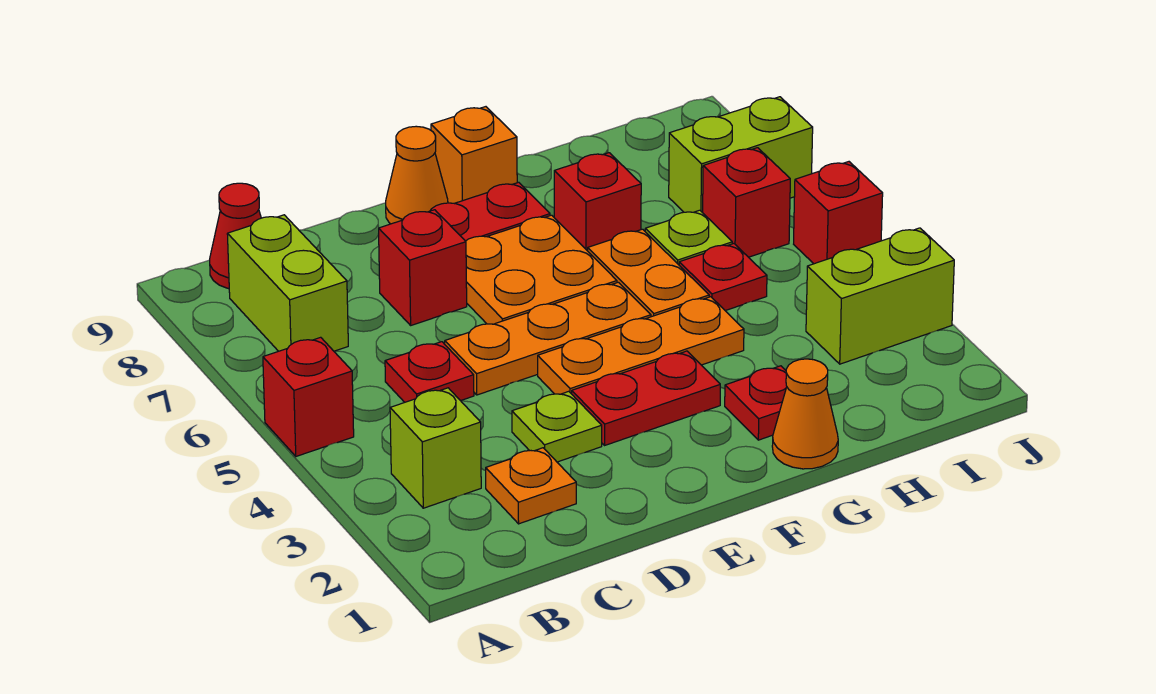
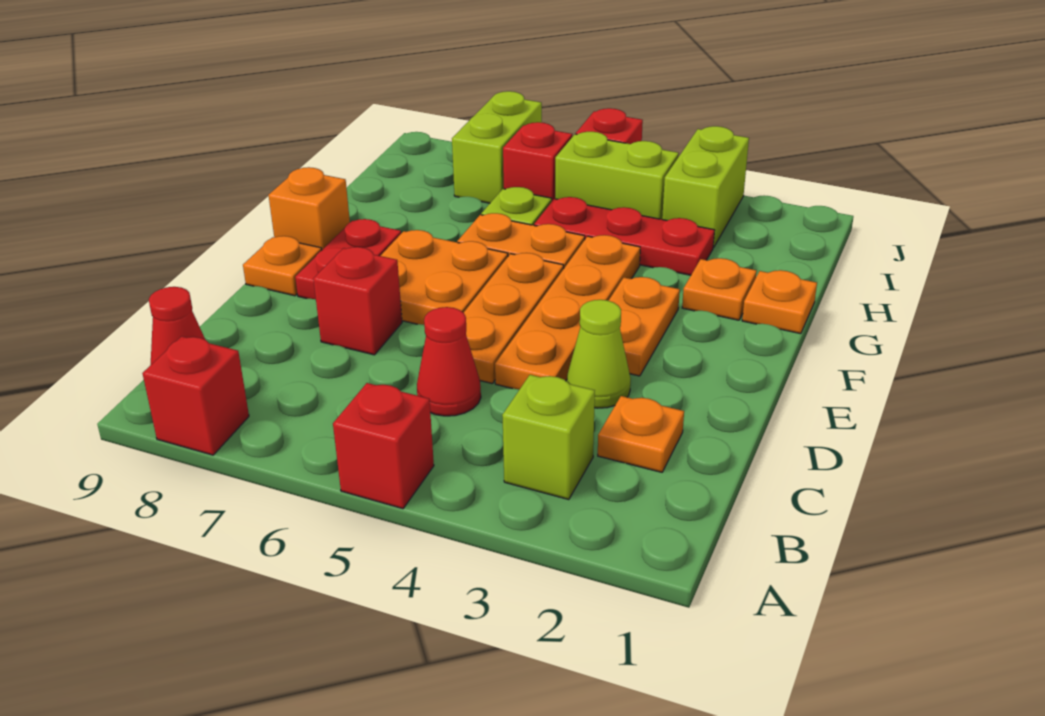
lime brick B7:B8 level 1 -> lime brick I4:I5 level 1
red plate C5 level 1 -> red cone C5 level 1
lime plate D3 level 1 -> lime cone D3 level 1
red plate E3:F3 level 1 -> orange plate E3:F3 level 1
orange plate E4:G4 level 1 -> orange plate D4:G4 level 1
orange cone E9 level 1 -> orange plate E9 level 1
orange cone G1 level 1 -> orange plate G1 level 1
red plate G2 level 1 -> orange plate G2 level 1
red brick G7 level 1 -> red brick A8 level 1
red plate H5 level 1 -> red plate H3:H5 level 1

